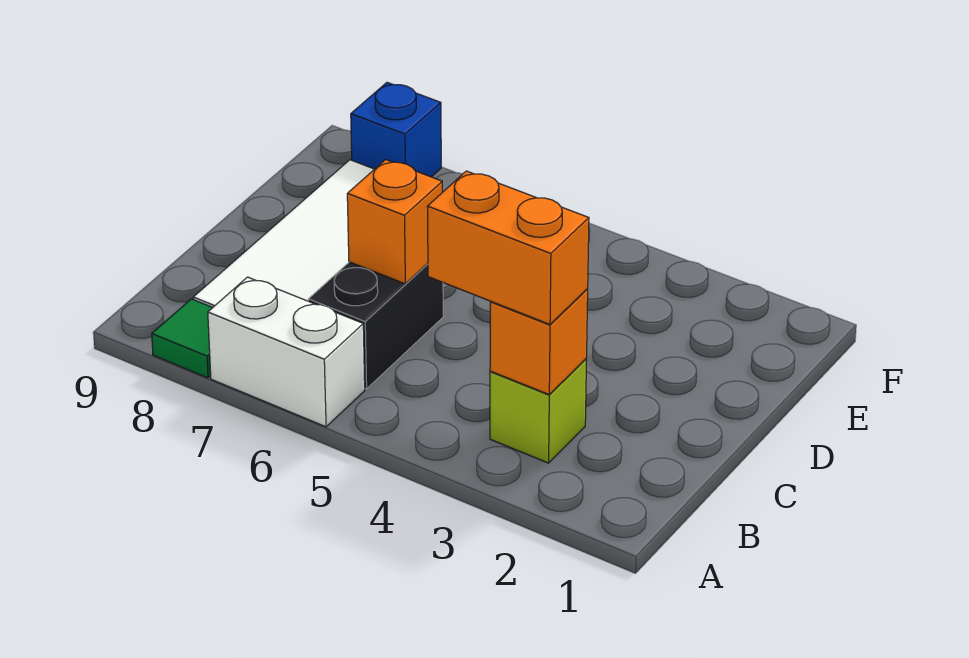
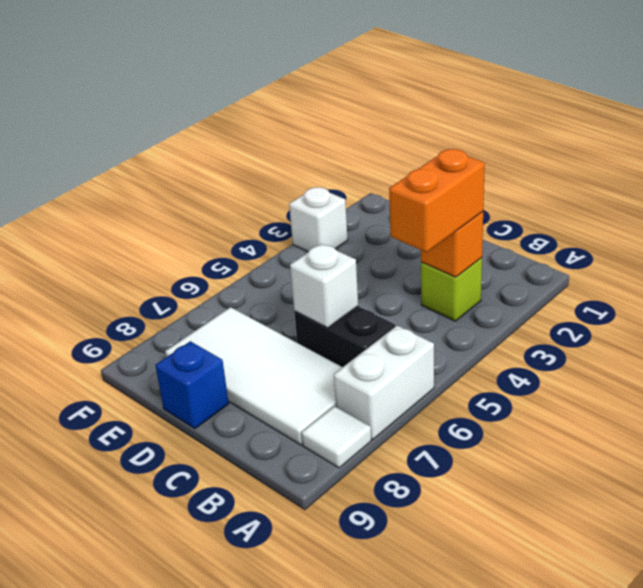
green tile A8 level 1 -> white tile A8 level 1
orange brick C6 level 2 -> white brick C6 level 2
none -> white brick F3 level 1
blue brick F8 level 1 -> blue brick D9 level 1

